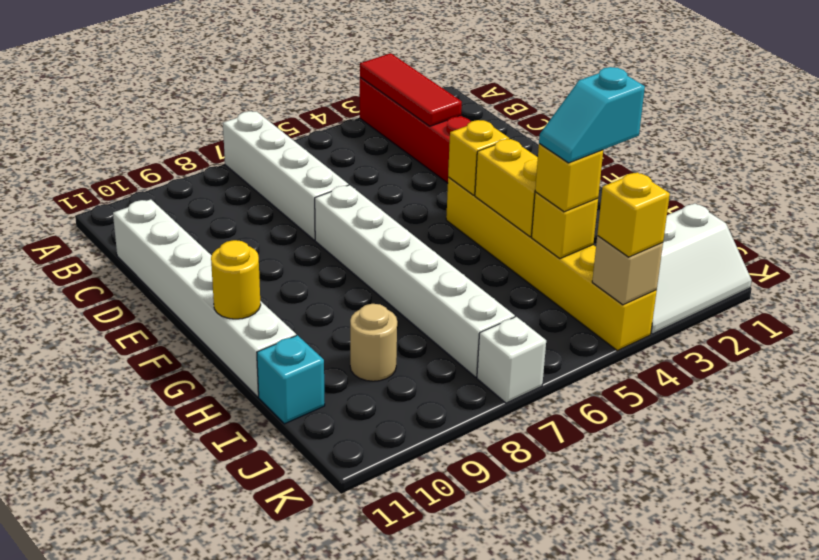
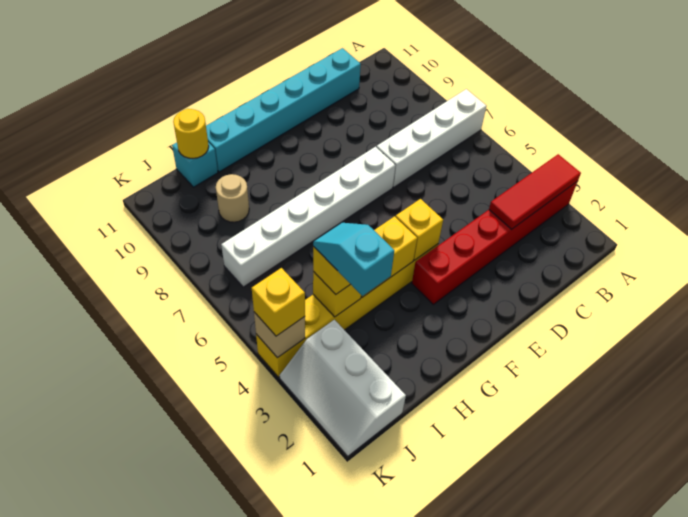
white brick C11:H11 level 1 -> cyan brick C11:H11 level 1
yellow round brick G11 level 2 -> yellow round brick I11 level 2
white brick K7 level 1 -> none

